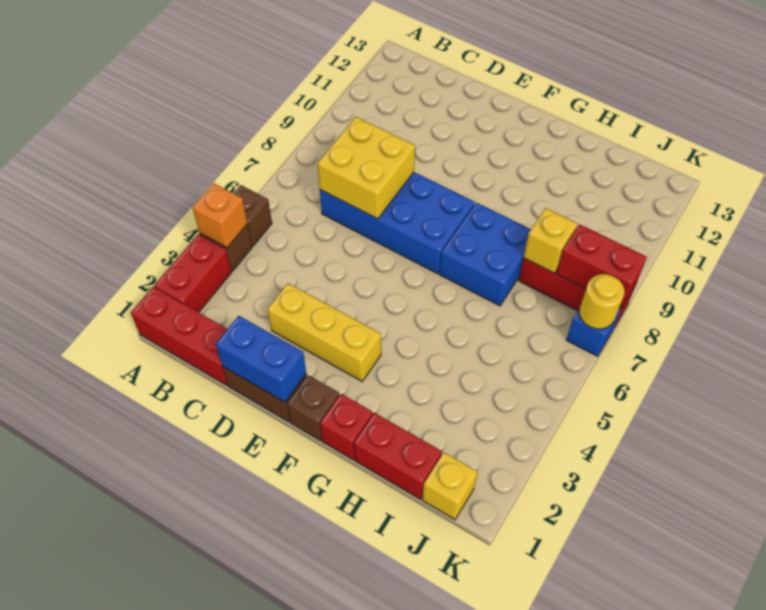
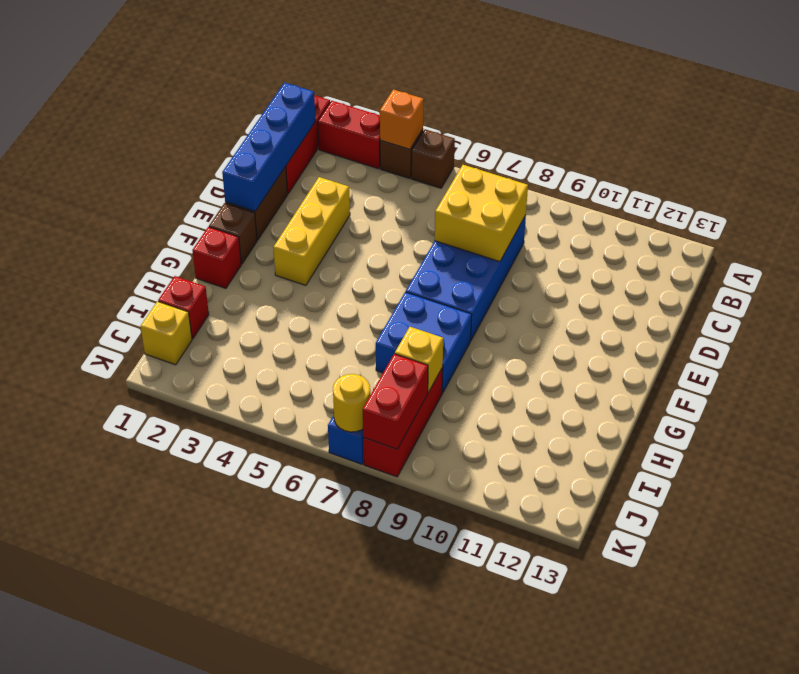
blue brick D1:E1 level 2 -> blue brick B1:E1 level 2
red brick H1:I1 level 1 -> red brick I1 level 1

